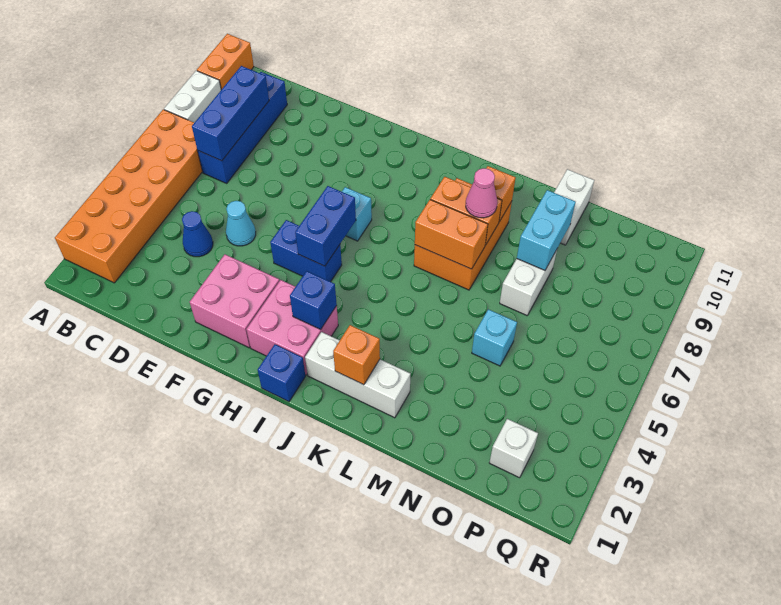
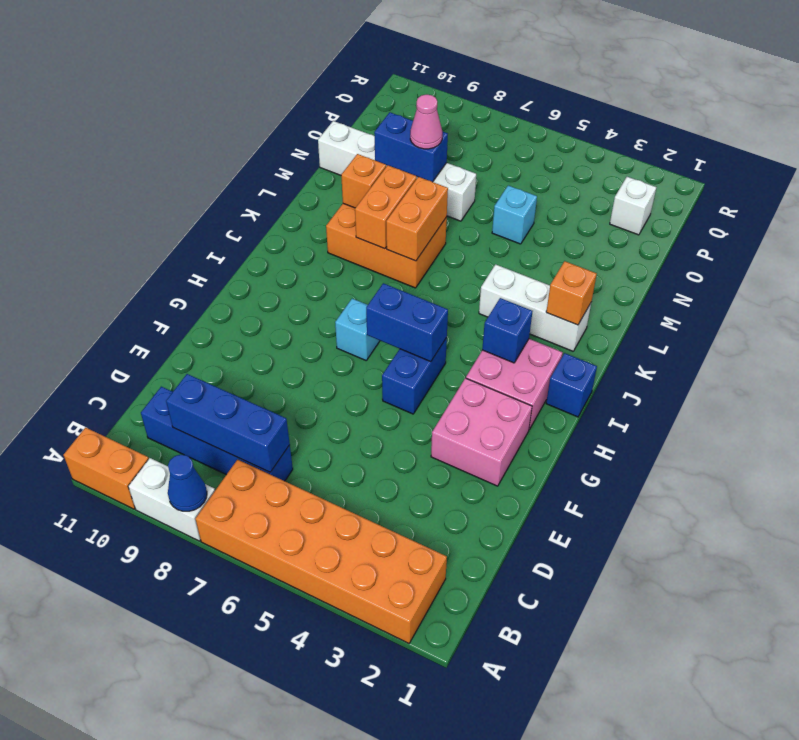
blue cone D4 level 1 -> blue cone A8 level 2
cyan cone E5 level 1 -> none
white brick J2:L2 level 1 -> white brick K2:K4 level 1
pink cone L8 level 3 -> pink cone N8 level 3
cyan brick N8:N9 level 2 -> blue brick N8:N9 level 2

